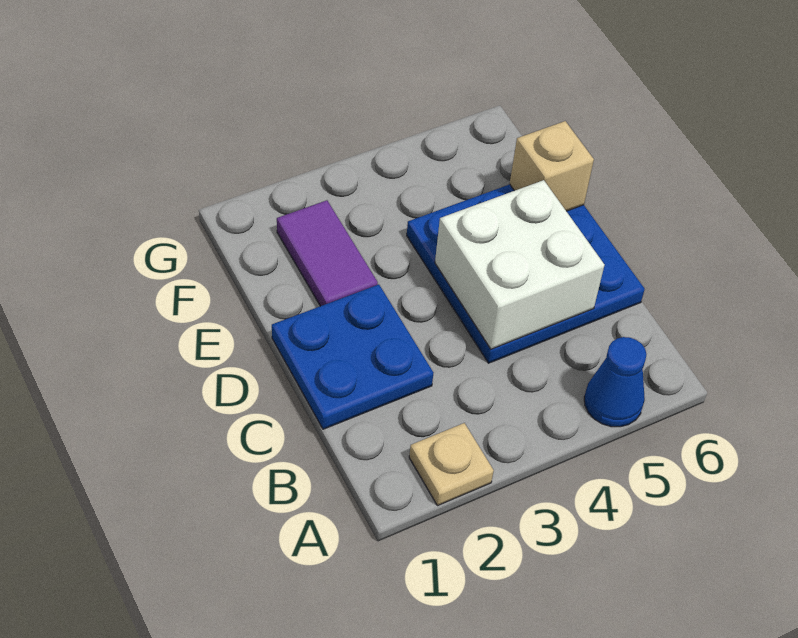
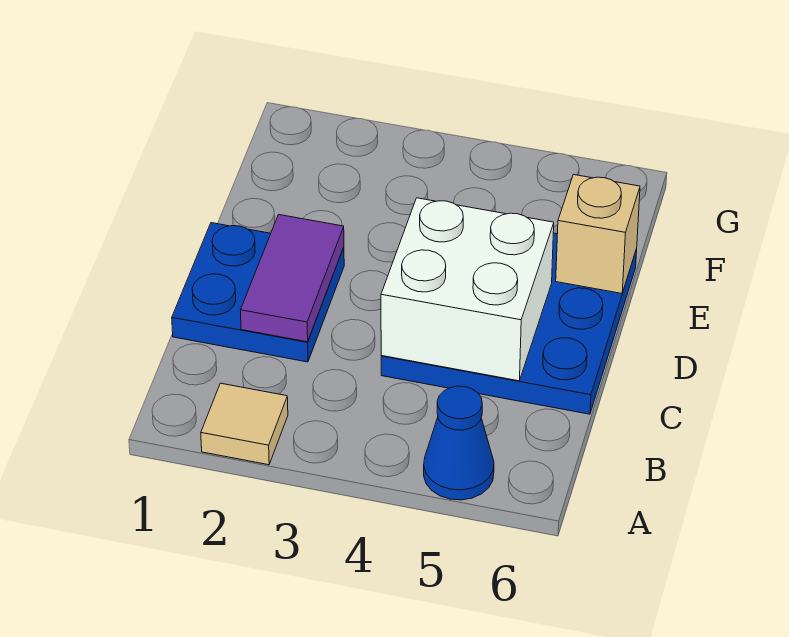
tan plate A2 level 1 -> tan tile A2 level 1
purple tile E2:F2 level 1 -> purple tile C2:D2 level 2

